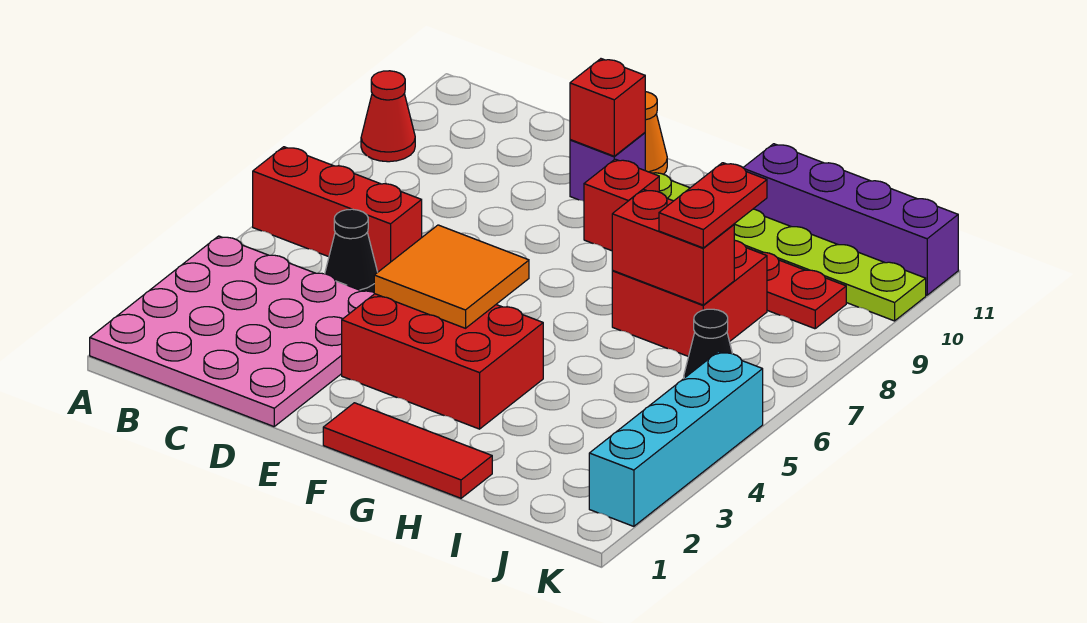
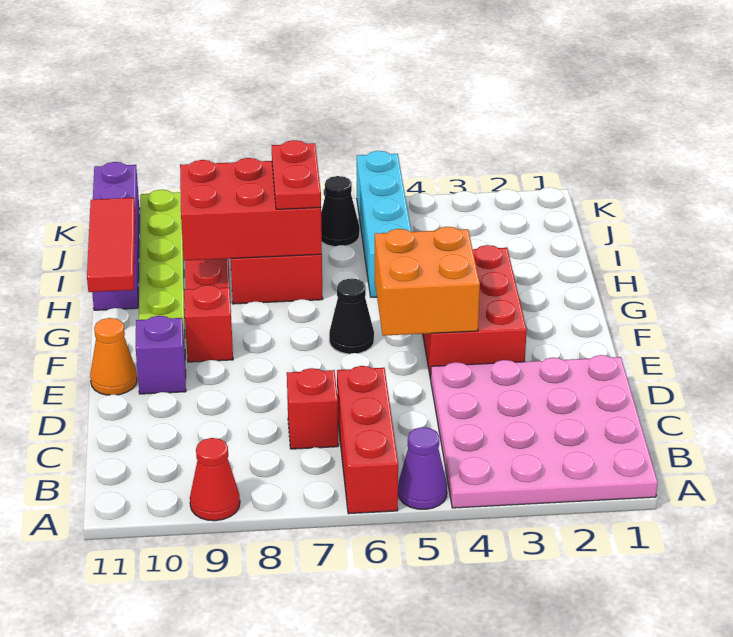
none -> purple cone A5 level 1
black cone C5 level 1 -> black cone F6 level 1
orange tile E4:F5 level 2 -> orange brick E4:F5 level 2
red brick E10 level 2 -> red brick C7 level 1
red tile F1:H1 level 1 -> red tile G11:I11 level 2
red brick H7:I7 level 2 -> red brick H7:I9 level 2
red plate I7:I8 level 3 -> red plate H7:I7 level 3
cyan brick K2:K5 level 1 -> cyan brick H5:K5 level 1

